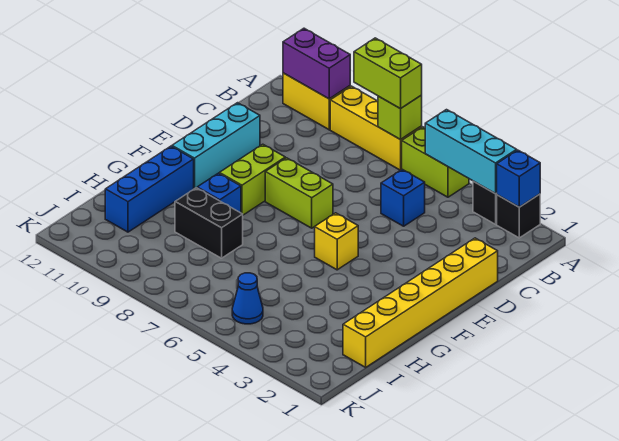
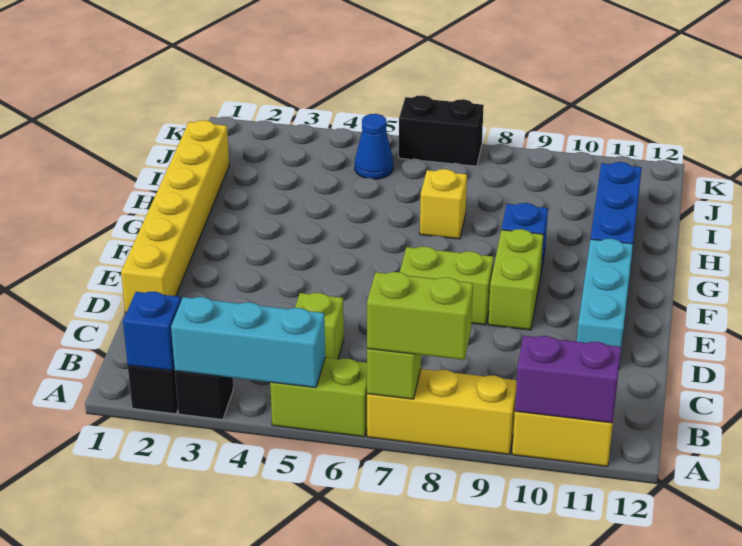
blue brick C5 level 1 -> lime brick C5 level 1
yellow brick F5 level 1 -> yellow brick H7 level 1
black brick H8:H9 level 1 -> black brick K6:K7 level 1

